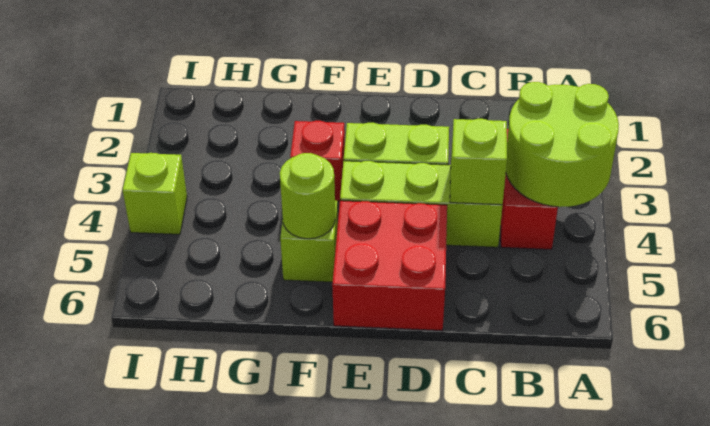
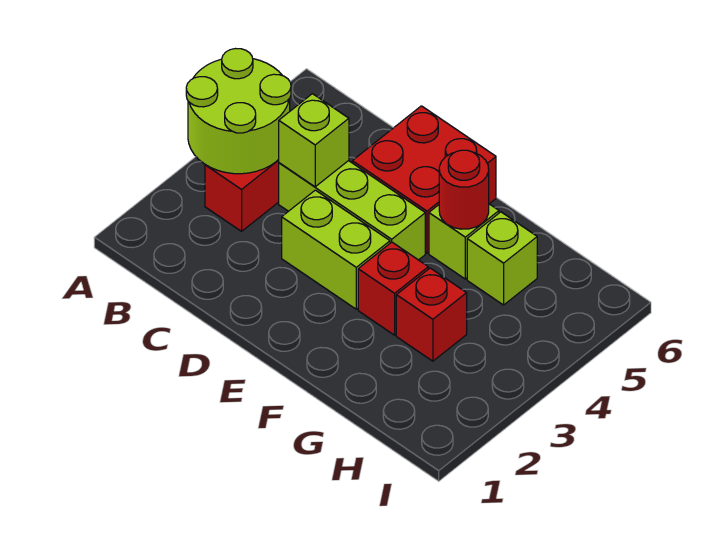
lime round brick F5 level 2 -> red round brick F5 level 2
none -> red brick G3 level 1
lime brick I4 level 1 -> lime brick G5 level 1

